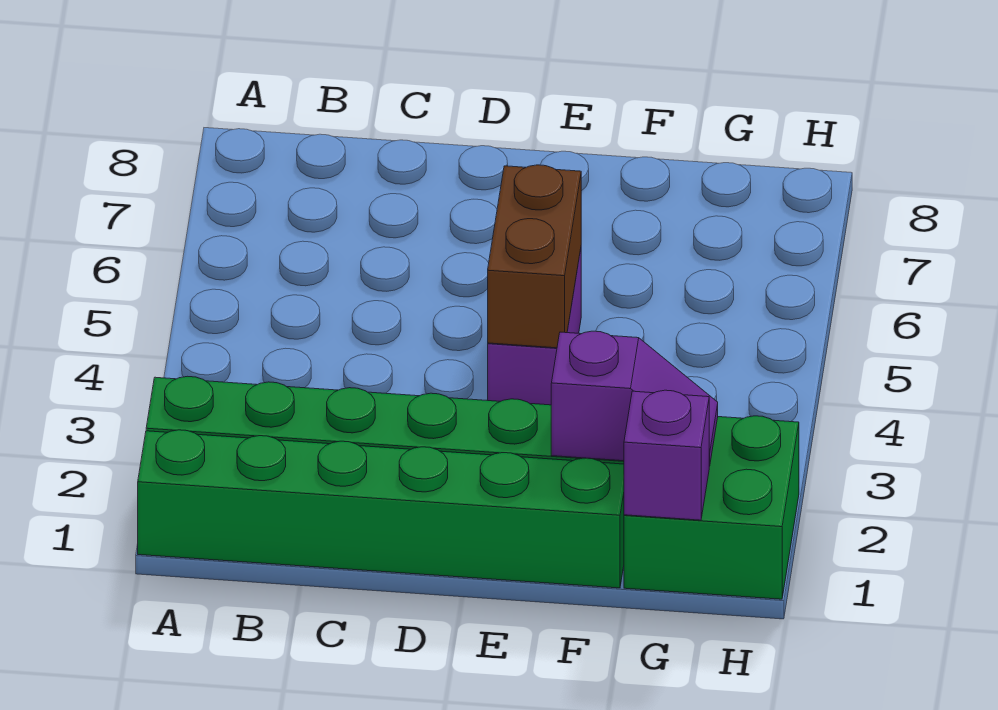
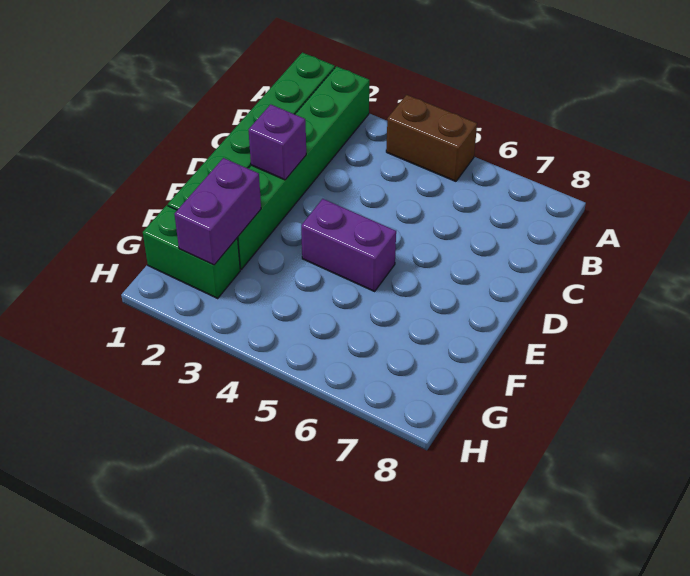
brown brick E4:E5 level 2 -> brown brick A4:A5 level 1
purple slope F2:G2 level 2 top F -> purple brick F2:G2 level 2
green brick G1:H2 level 1 -> green brick G1:G2 level 1
purple brick G1 level 2 -> purple brick D2 level 2

